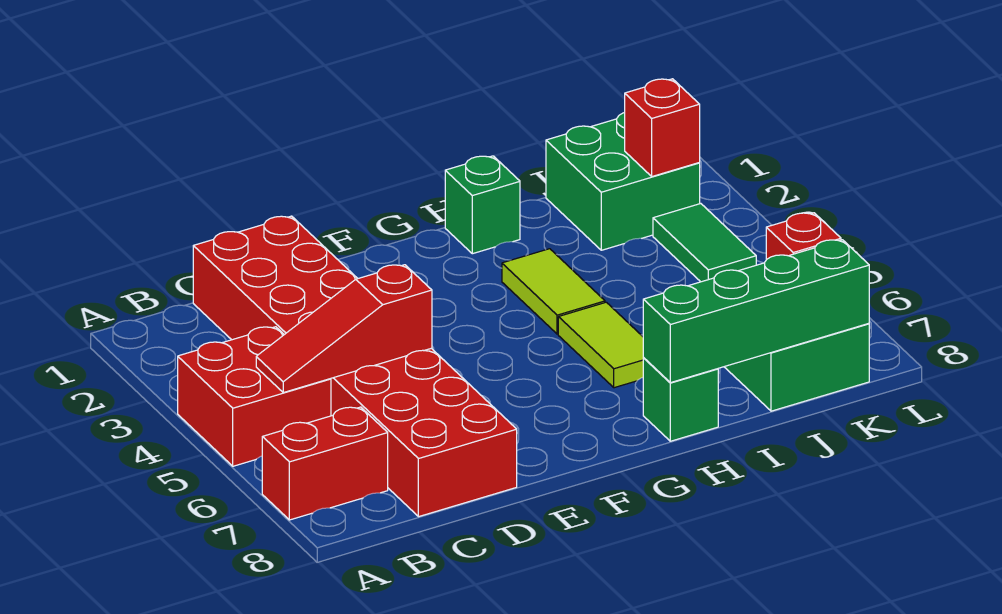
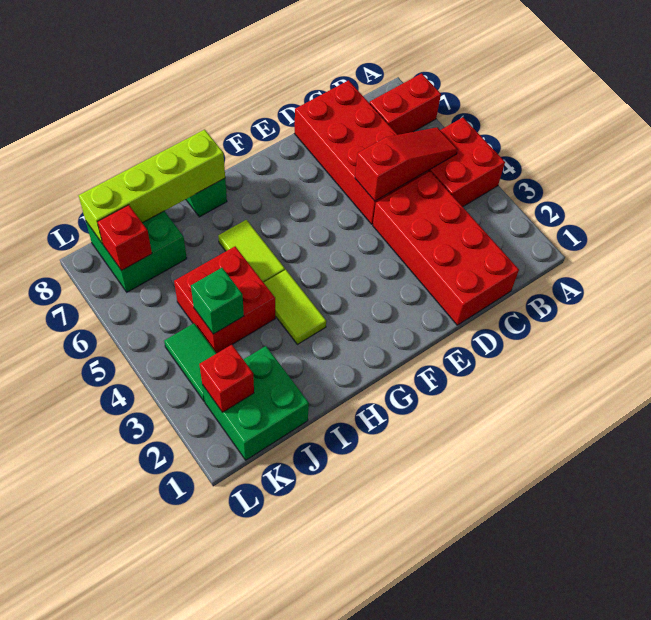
green brick H1 level 1 -> green brick J4 level 2
green brick H8:K8 level 2 -> lime brick H8:K8 level 2
none -> red brick I4:J5 level 1

